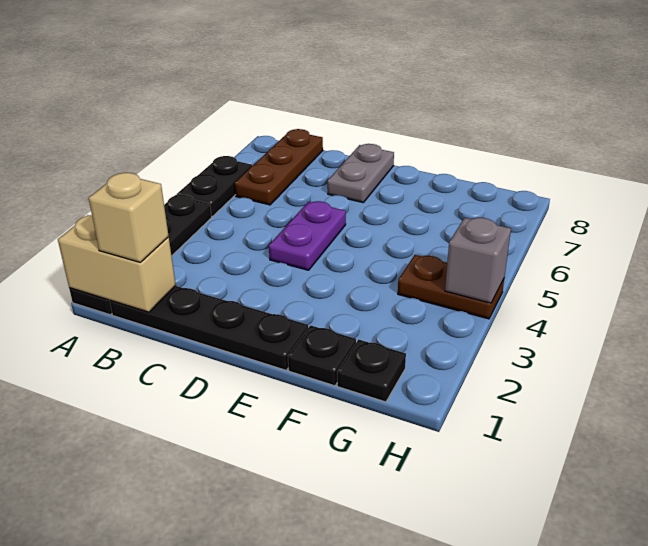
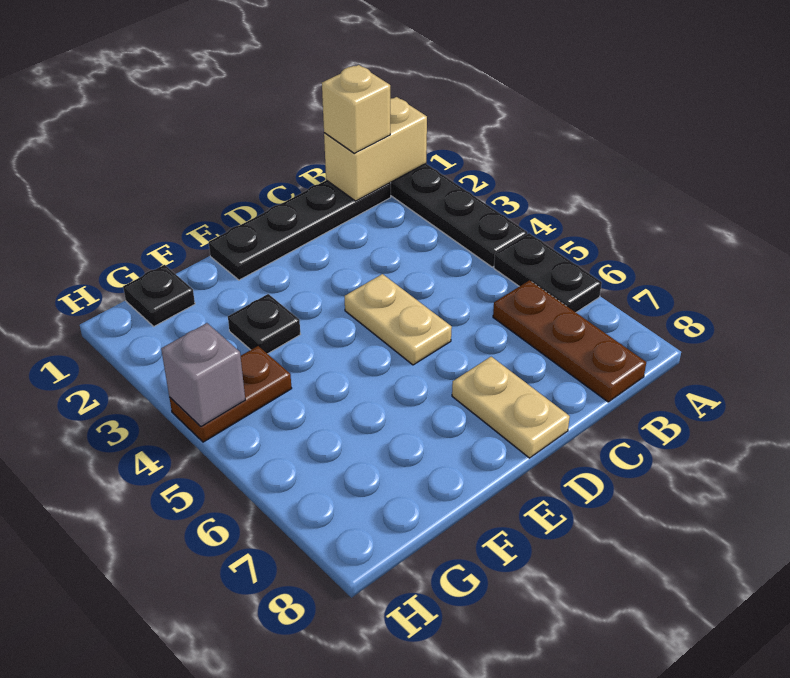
purple plate D4:D5 level 1 -> tan plate D4:D5 level 1
grey plate D7:D8 level 1 -> tan plate D7:D8 level 1
black plate F1 level 1 -> black plate F3 level 1

